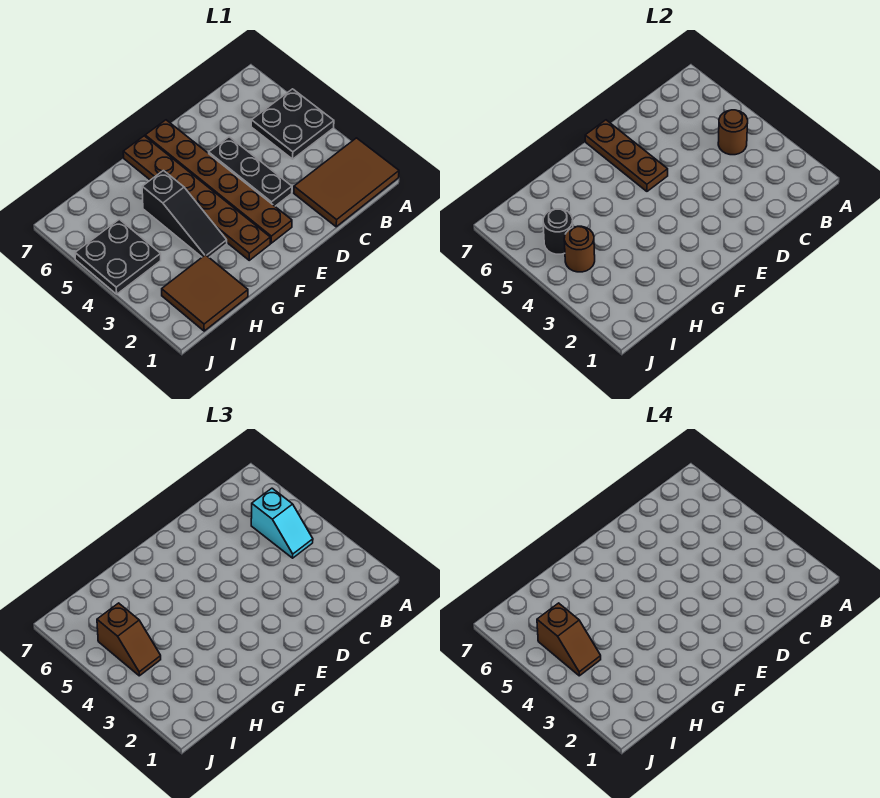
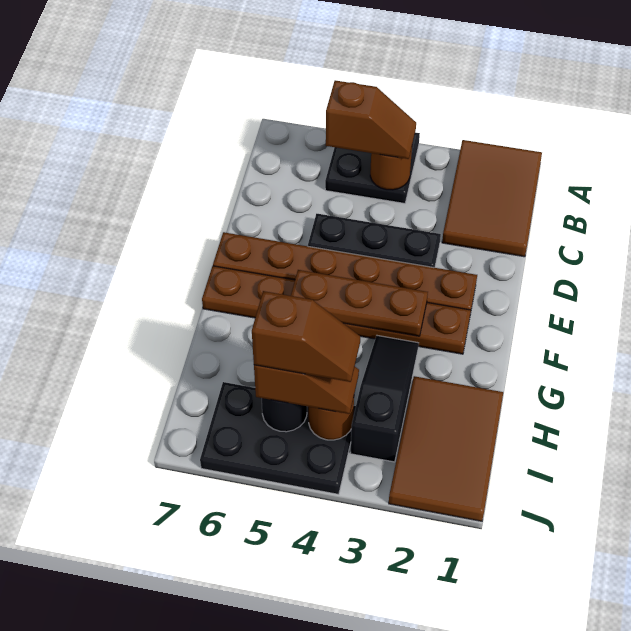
cyan slope B4:B5 level 3 top 5 -> brown slope B4:B5 level 3 top 5
brown plate E5:E7 level 2 -> brown plate F3:F5 level 2
black slope G3:G5 level 1 top 5 -> black slope G3:I3 level 1 top I
brown tile H1:I2 level 1 -> brown tile H1:J2 level 1
black plate I4:J5 level 1 -> black plate I4:J6 level 1

